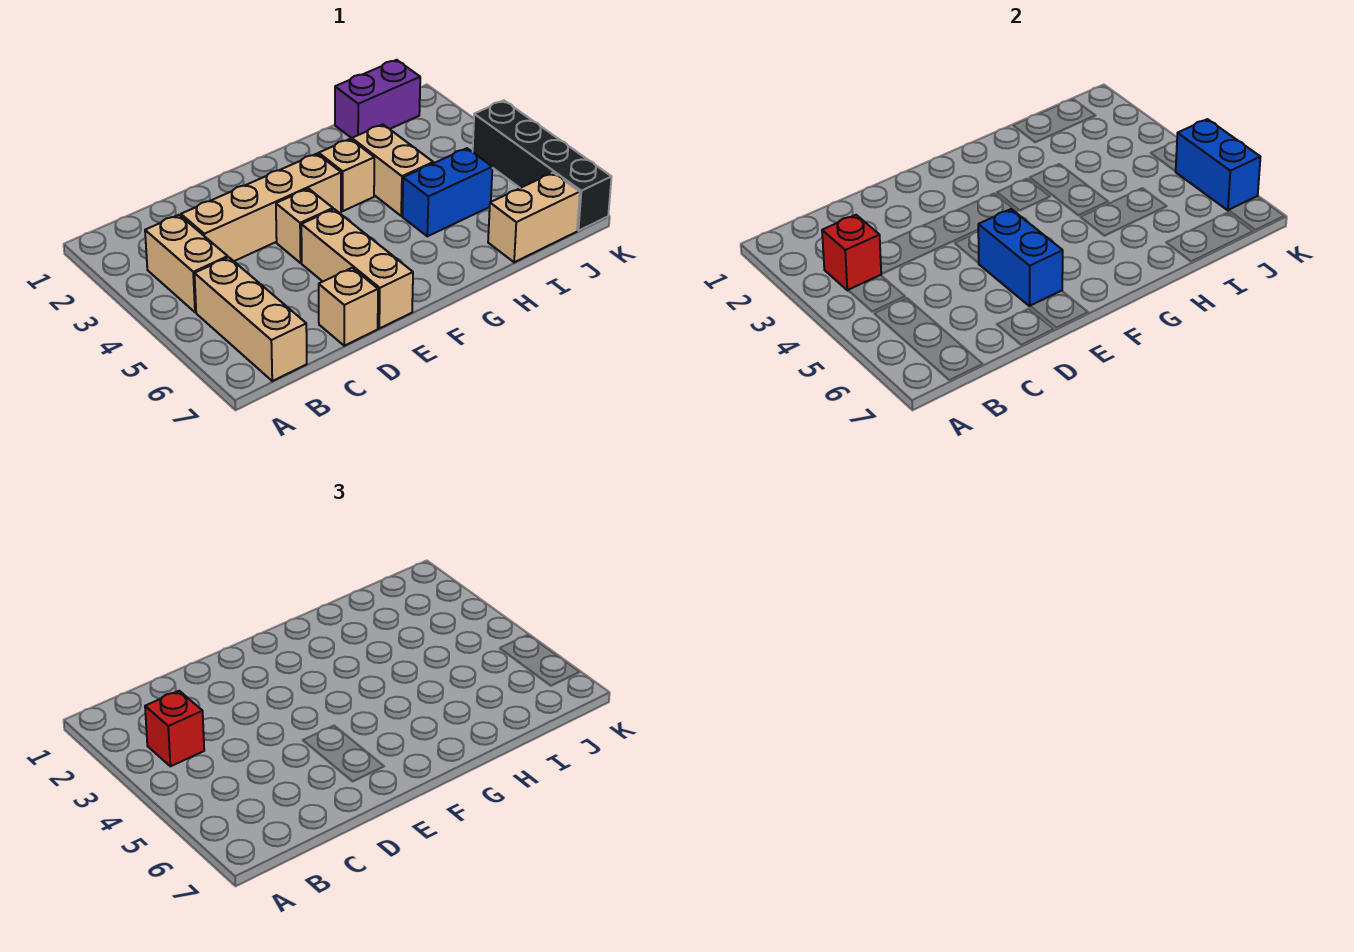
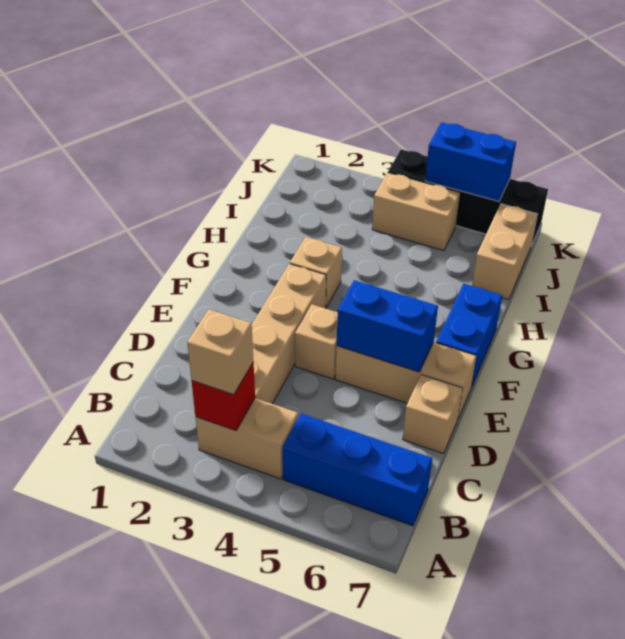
red brick B3 level 3 -> tan brick B3 level 3
tan brick B5:B7 level 1 -> blue brick B5:B7 level 1
tan brick H3:H4 level 1 -> tan brick J4:J5 level 1
blue brick H5:I5 level 1 -> blue brick F7:G7 level 1
purple brick I1:J1 level 1 -> none

